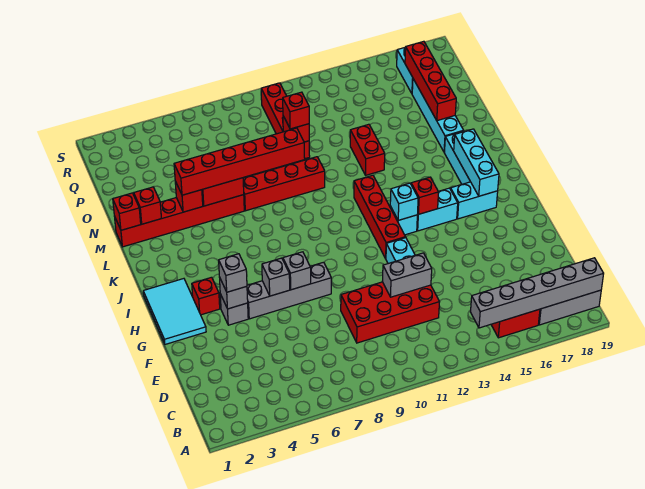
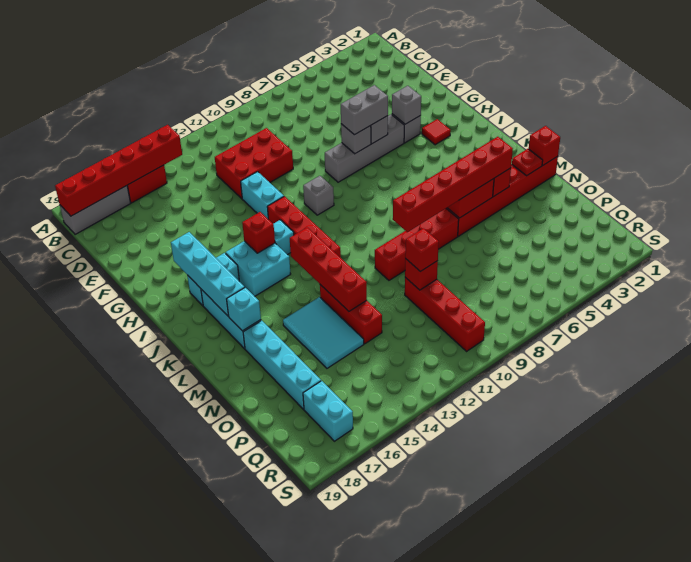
grey brick B14:B19 level 2 -> red brick B14:B19 level 2
red brick D9:E12 level 1 -> red brick D10:E12 level 1
grey brick E11:E12 level 2 -> grey brick G6:G7 level 3
cyan tile G1:I2 level 1 -> cyan tile M14:O15 level 1
grey brick G4 level 3 -> grey brick H10 level 1
red brick H3 level 1 -> red tile H3 level 1
cyan brick I13 level 2 -> cyan brick L17 level 2
cyan brick I14:I15 level 1 -> cyan brick I14:J15 level 1
cyan brick I17:K17 level 2 -> cyan brick H17:K17 level 2
red brick M2 level 2 -> red plate M2 level 2
red brick M13:N13 level 1 -> red brick M13:O13 level 1
red brick N17:Q17 level 2 -> red brick K13:N13 level 2

